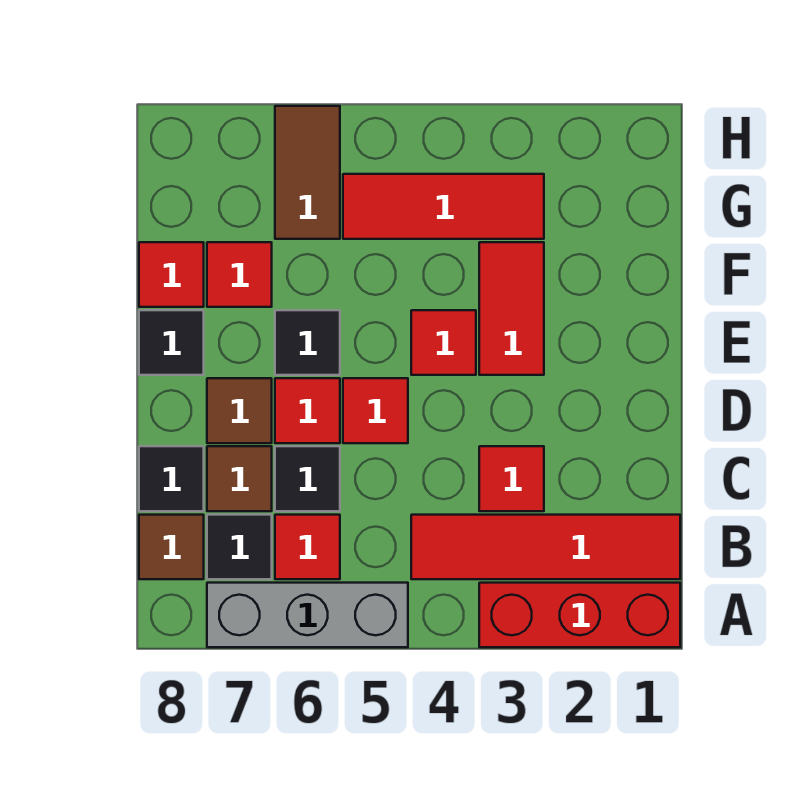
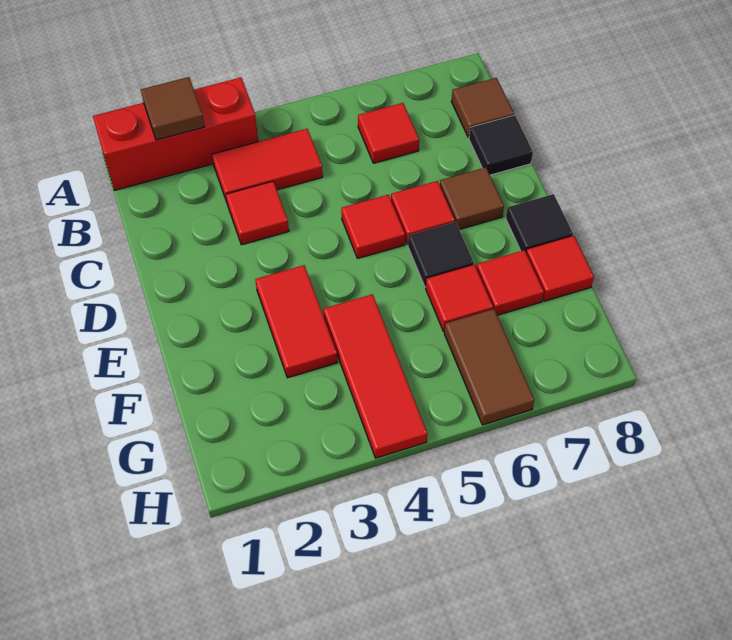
grey brick A5:A7 level 1 -> none
red tile B1:B4 level 1 -> red tile B3:B4 level 1
black tile B7 level 1 -> none
black tile C6 level 1 -> none
brown tile C7 level 1 -> brown tile A2 level 2
red tile E4 level 1 -> red tile F6 level 1
red tile G3:G5 level 1 -> red tile F4:H4 level 1

